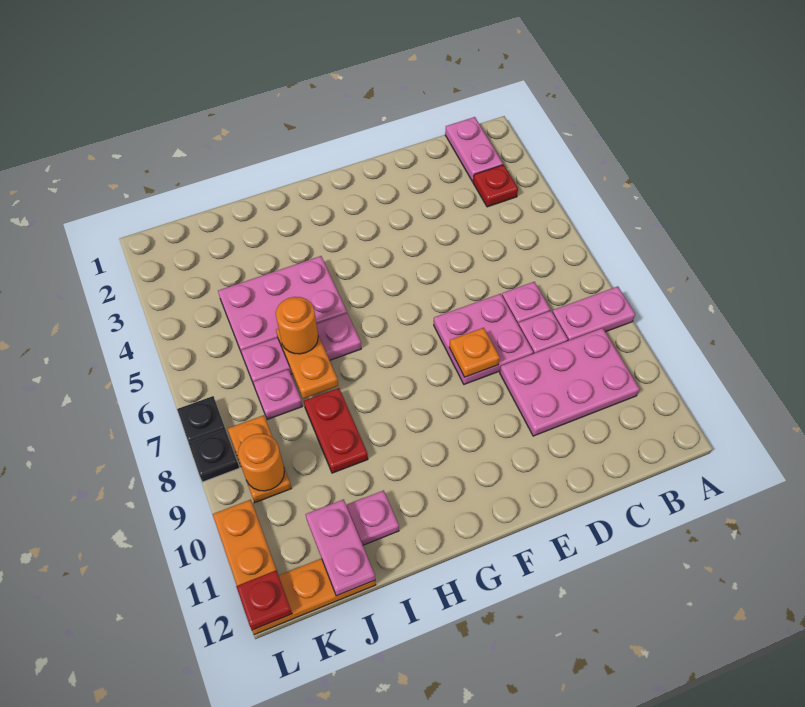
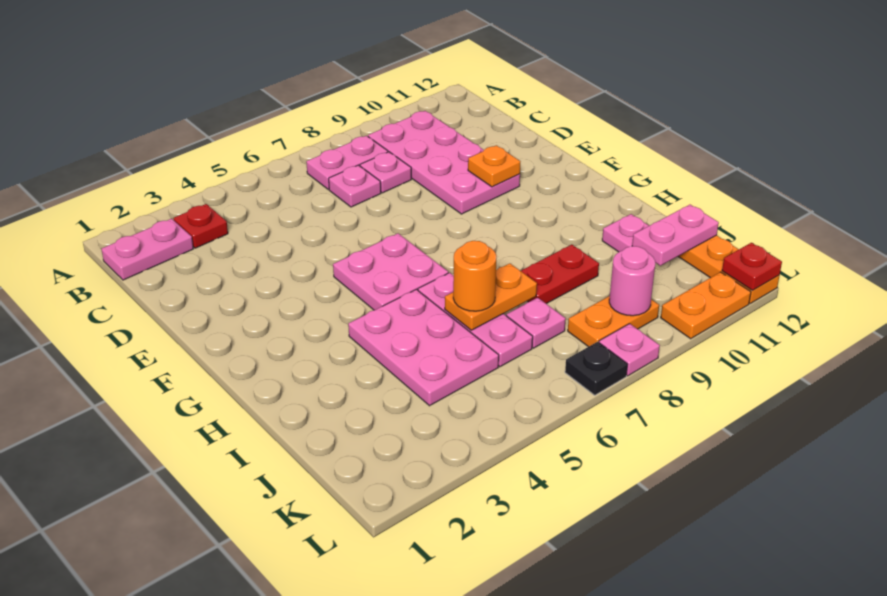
pink plate A8:B8 level 1 -> pink plate B7:B8 level 1
pink plate B9:D10 level 1 -> pink plate B9:E10 level 1
pink plate D7:E8 level 1 -> pink plate F5:G6 level 1
orange plate E8 level 2 -> orange plate E10 level 2
orange round brick K9 level 2 -> pink round brick K9 level 2
black plate L8 level 1 -> pink plate L8 level 1

